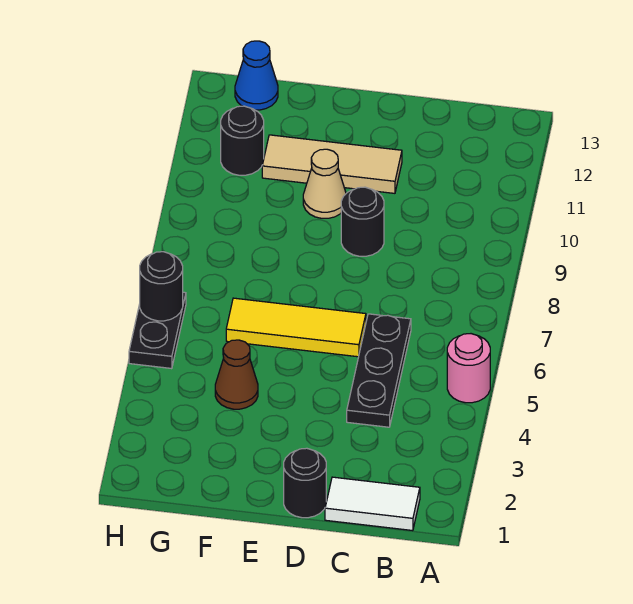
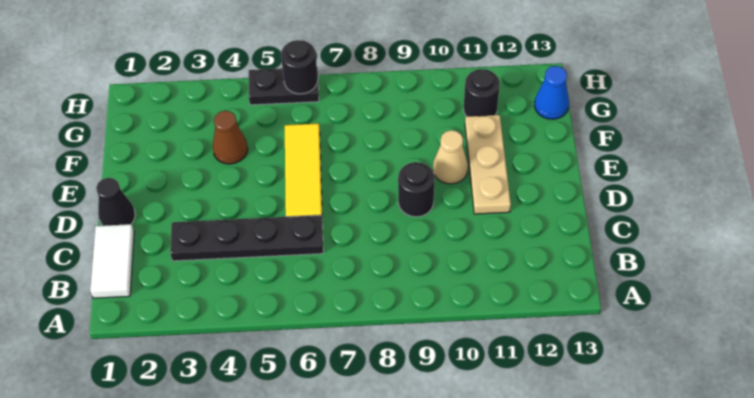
pink round brick A5 level 1 -> none
black plate C4:C6 level 1 -> black plate C3:C6 level 1
black round brick D1 level 1 -> black cone D1 level 1
tan tile D11:F11 level 1 -> tan plate D11:F11 level 1

